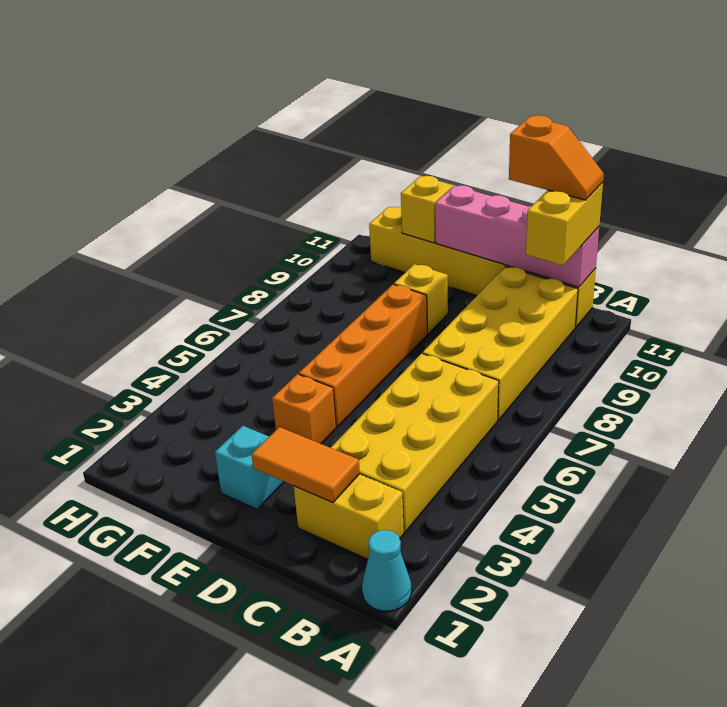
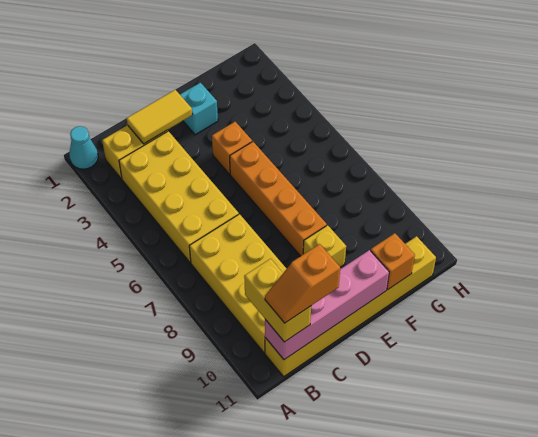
orange tile C2:D2 level 2 -> yellow tile C2:D2 level 2
yellow brick F11 level 2 -> orange brick F11 level 2

